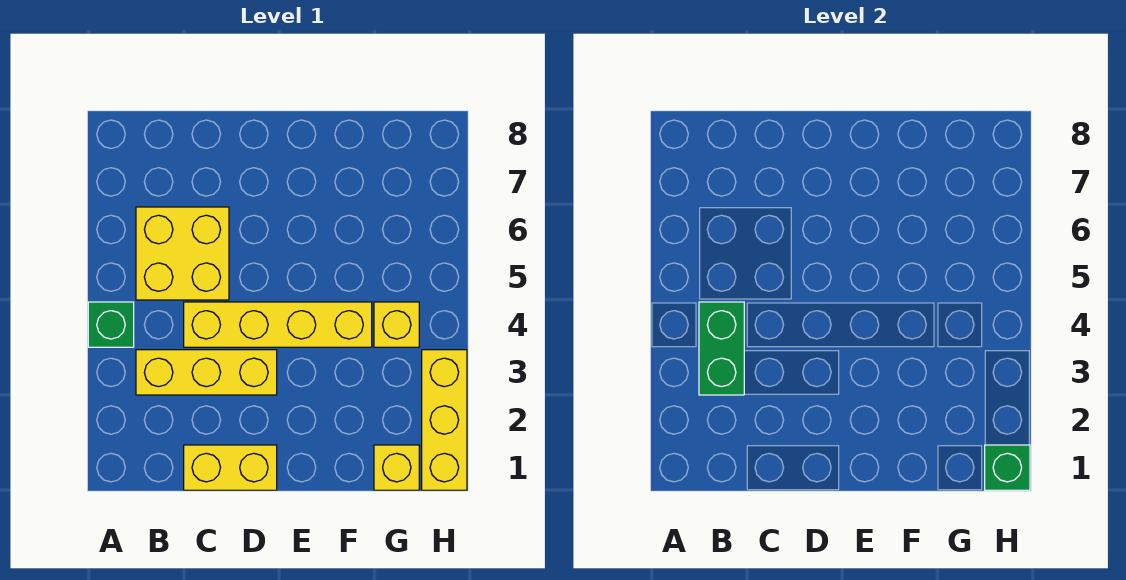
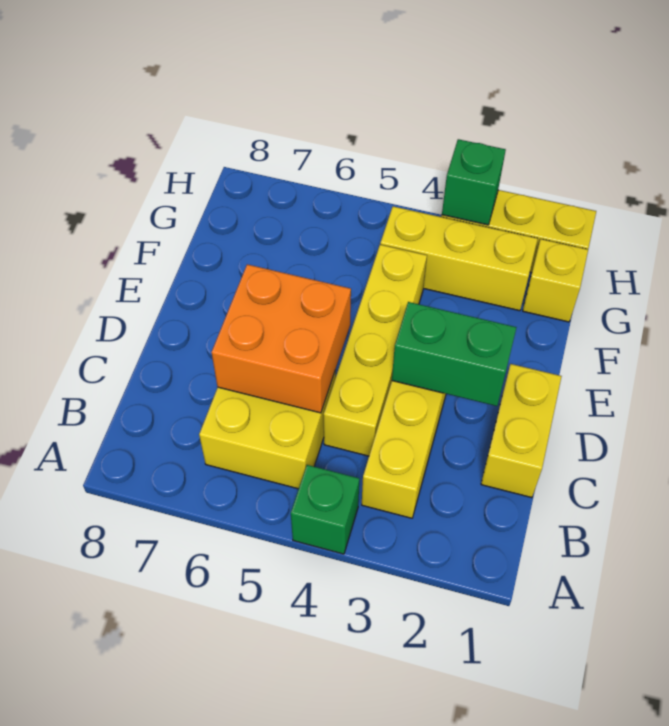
green brick B3:B4 level 2 -> green brick D2:D3 level 2
none -> orange brick C5:D6 level 2
yellow brick G4 level 1 -> yellow brick G2:G4 level 1
green brick H1 level 2 -> green brick H3 level 2

